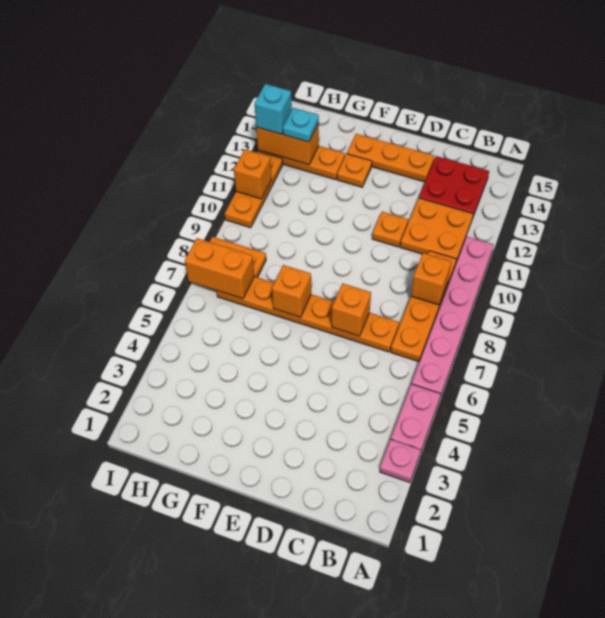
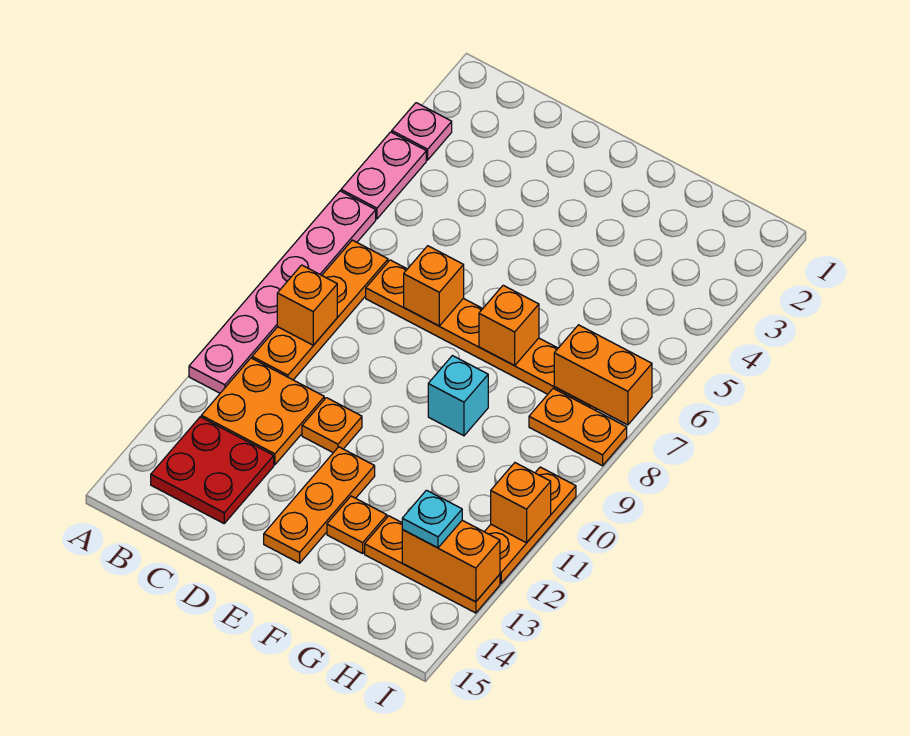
orange plate D14:F14 level 1 -> orange plate E12:E14 level 1
cyan brick I13 level 3 -> cyan brick F9 level 1

